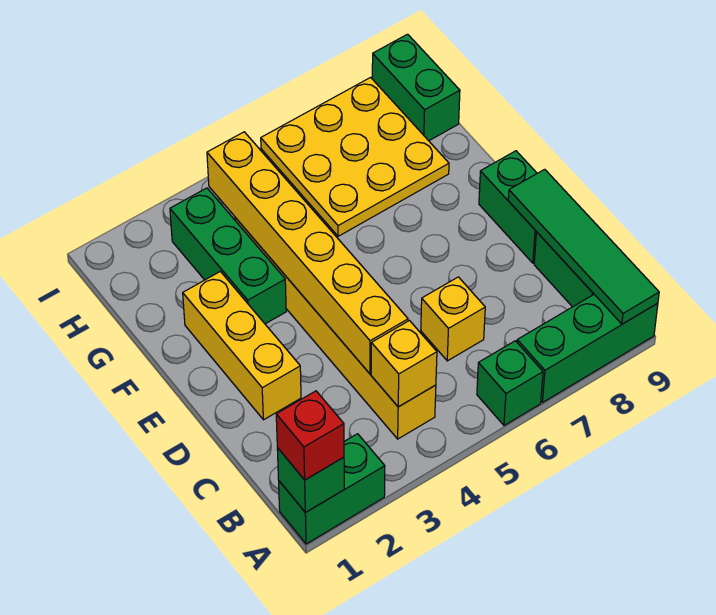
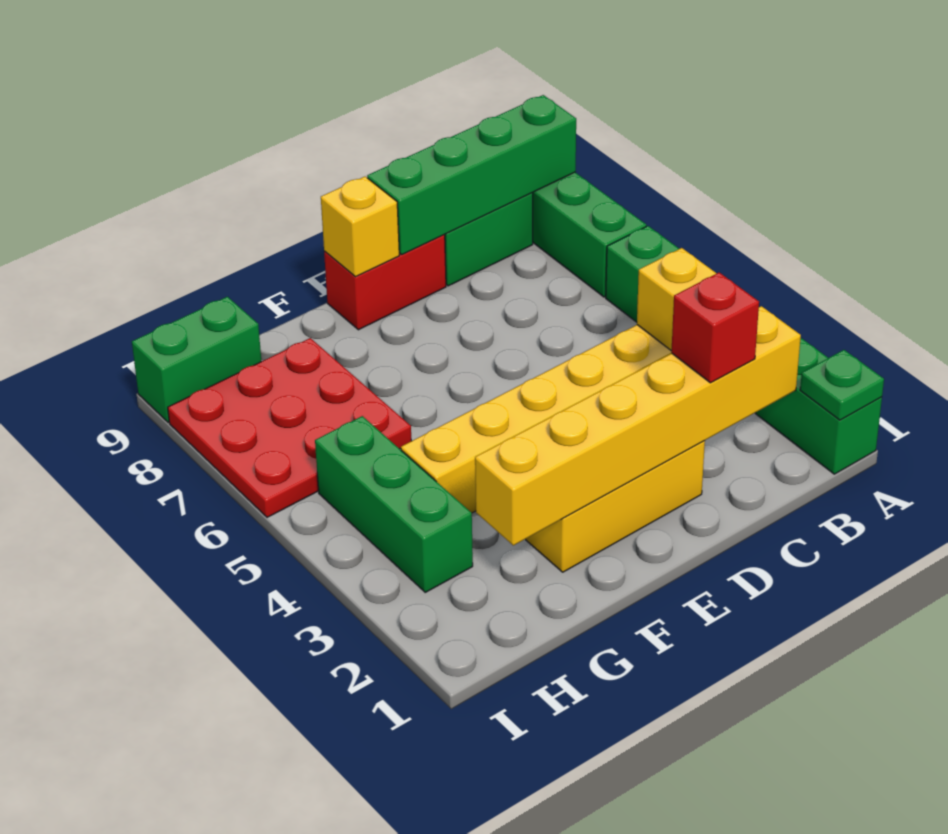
green brick A1 level 2 -> green plate A1 level 2
red brick A1 level 3 -> red brick C2 level 3
green tile A9:D9 level 2 -> green brick A9:D9 level 2
yellow brick C4:H4 level 2 -> yellow brick B2:G2 level 2
yellow brick C6 level 1 -> yellow brick E9 level 2
green brick D9:E9 level 1 -> red brick D9:E9 level 1
green brick F3:H3 level 1 -> green brick H3:H5 level 1
yellow plate G6:I8 level 1 -> red plate G6:I8 level 1

